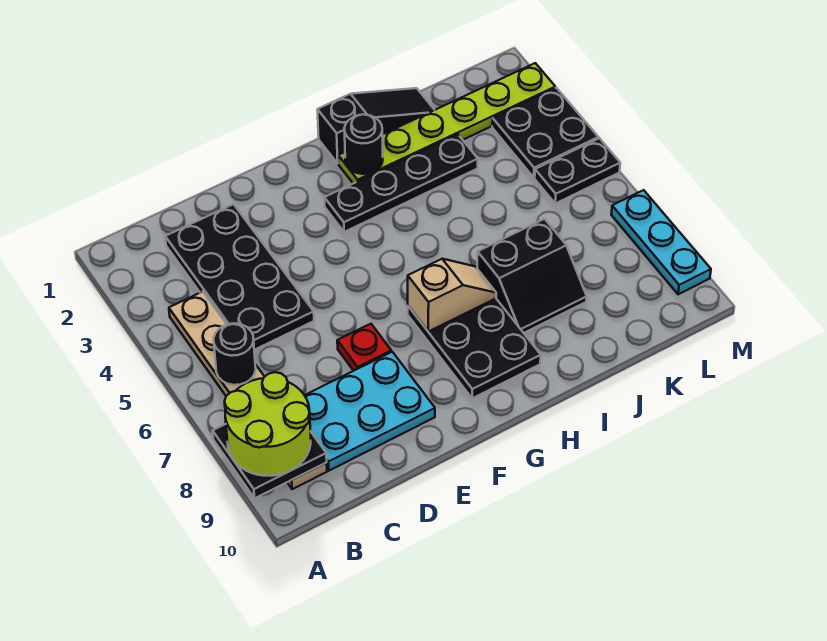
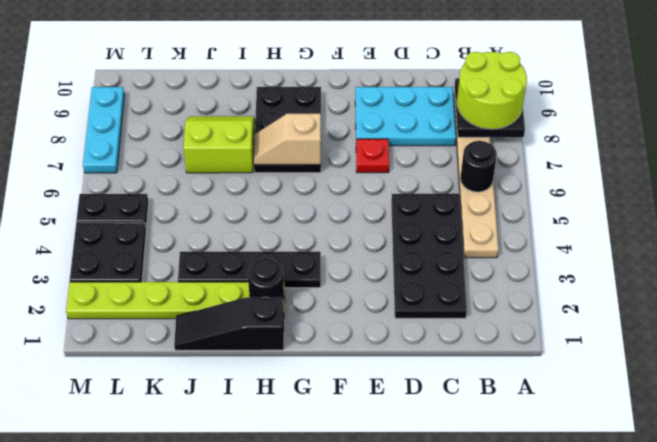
black slope I7:J8 level 1 top 7 -> lime slope I7:J8 level 1 top 7

